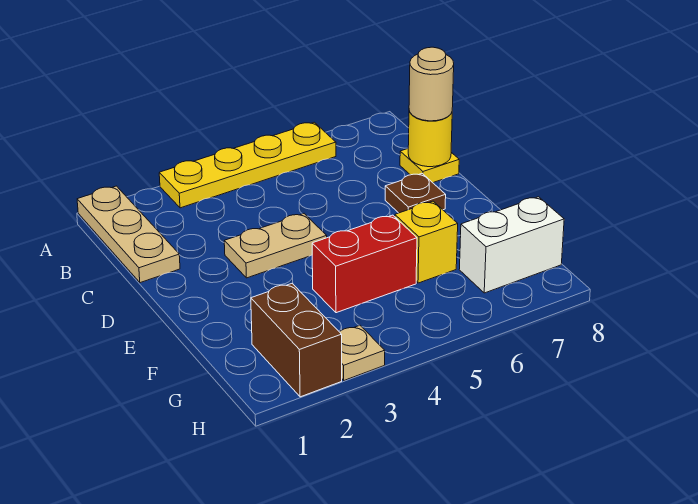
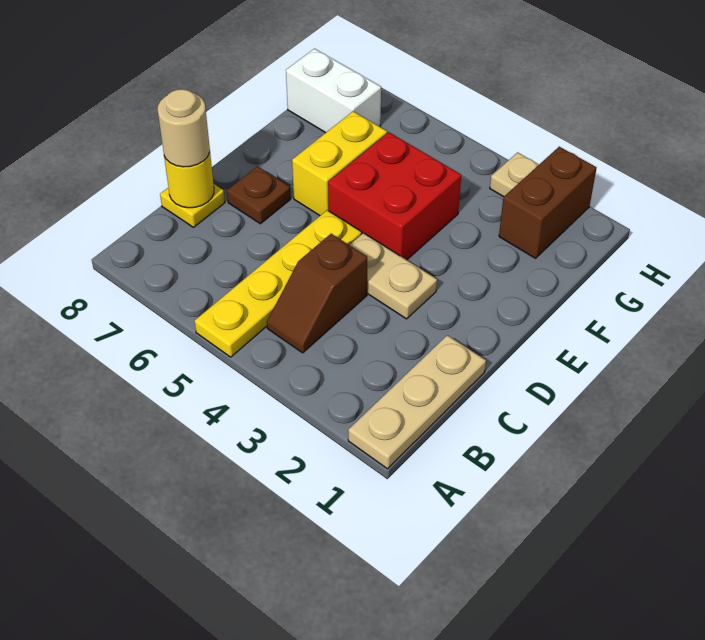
yellow plate A3:A6 level 1 -> yellow plate A5:D5 level 1
none -> brown slope B4:C4 level 1 top C
red brick F4:F5 level 1 -> red brick E4:F5 level 1
yellow brick F6 level 1 -> yellow brick E6:F6 level 1

